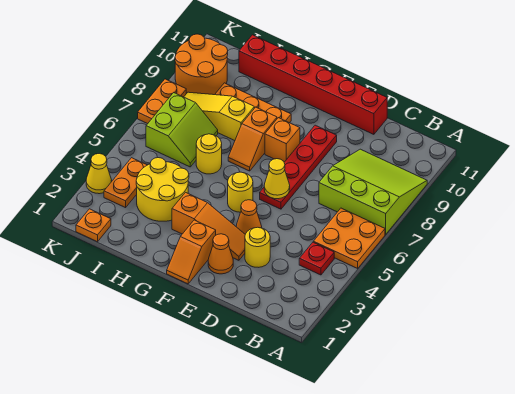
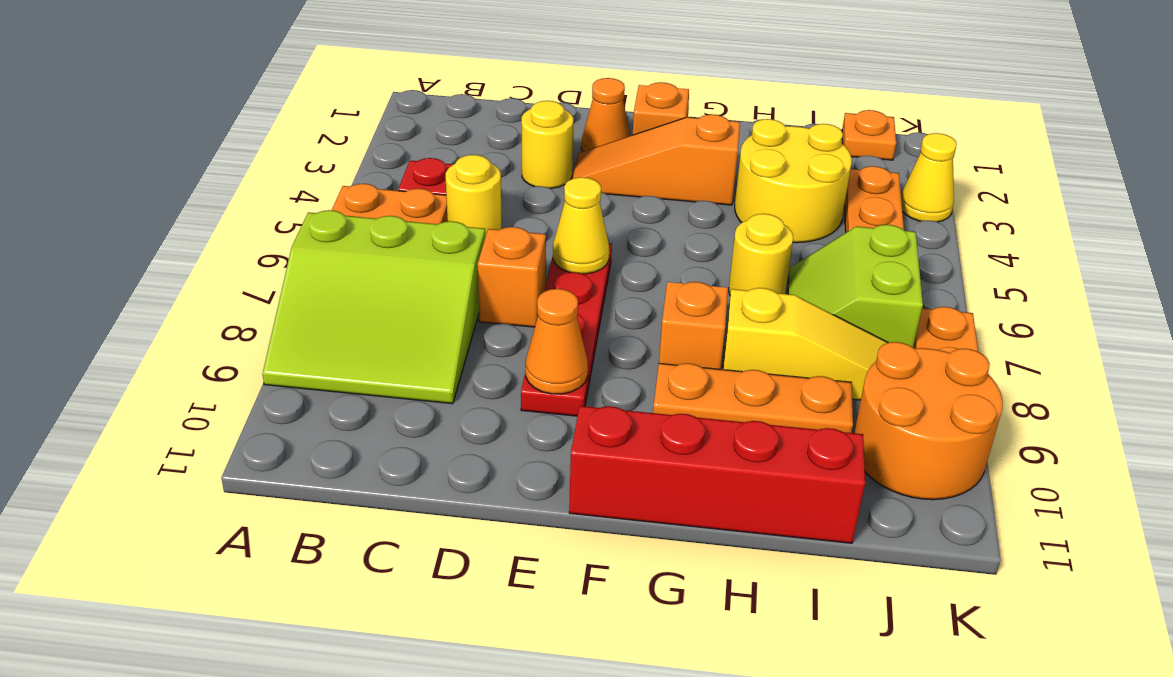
red brick D11:I11 level 1 -> red brick F11:I11 level 1
orange cone E4 level 1 -> orange cone E9 level 2
yellow round brick F5 level 1 -> yellow round brick C5 level 1
orange brick F8 level 1 -> orange brick D7 level 1

